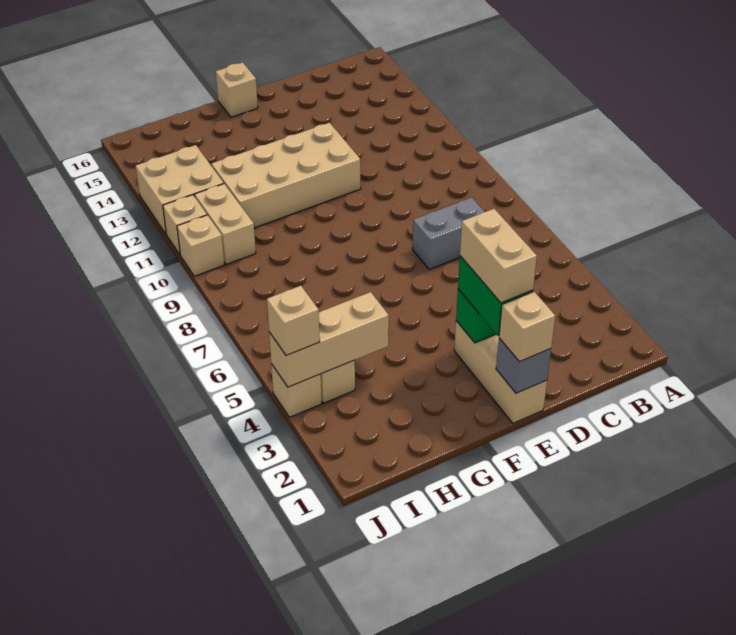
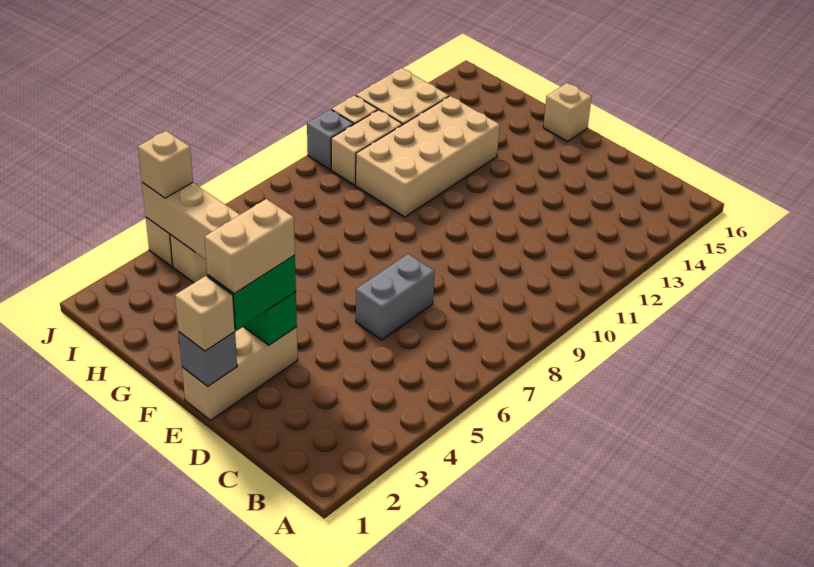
grey brick C7:D7 level 1 -> grey brick D6:D7 level 1
tan brick E11:H12 level 1 -> tan brick G10:H13 level 1
tan brick J10 level 1 -> grey brick J10 level 1

